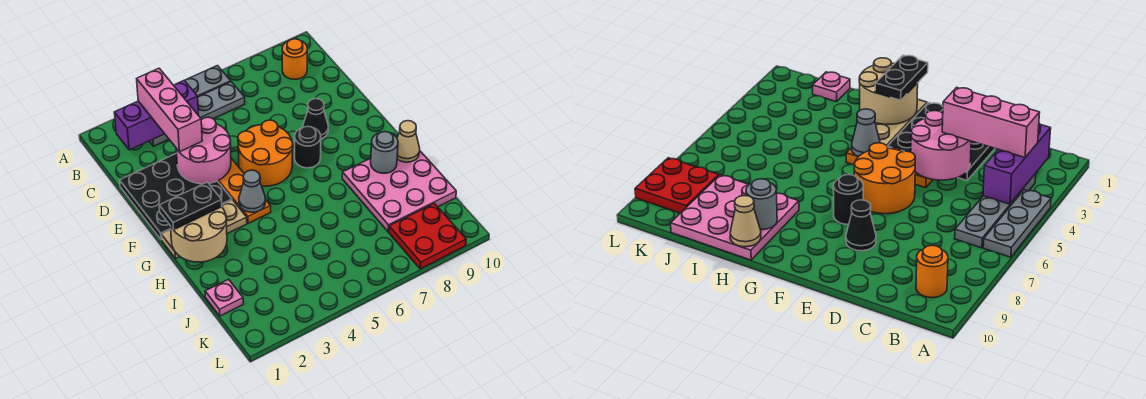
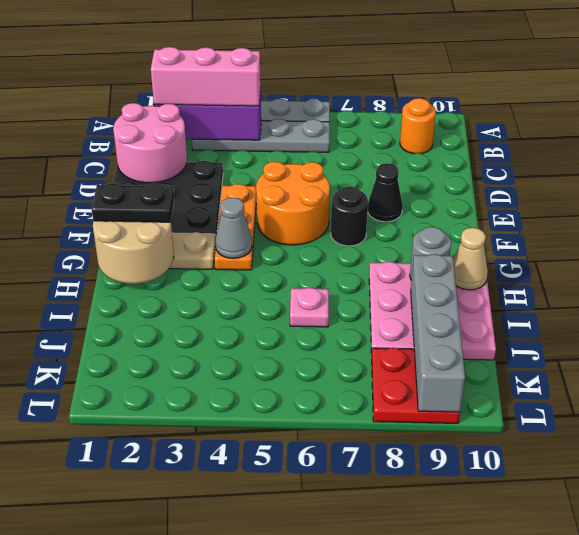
pink brick B3:D3 level 3 -> pink brick B2:B4 level 3
pink round brick D3:E4 level 2 -> pink round brick C1:D2 level 2
none -> grey brick I9:L9 level 2
pink plate J1 level 1 -> pink plate I6 level 1

